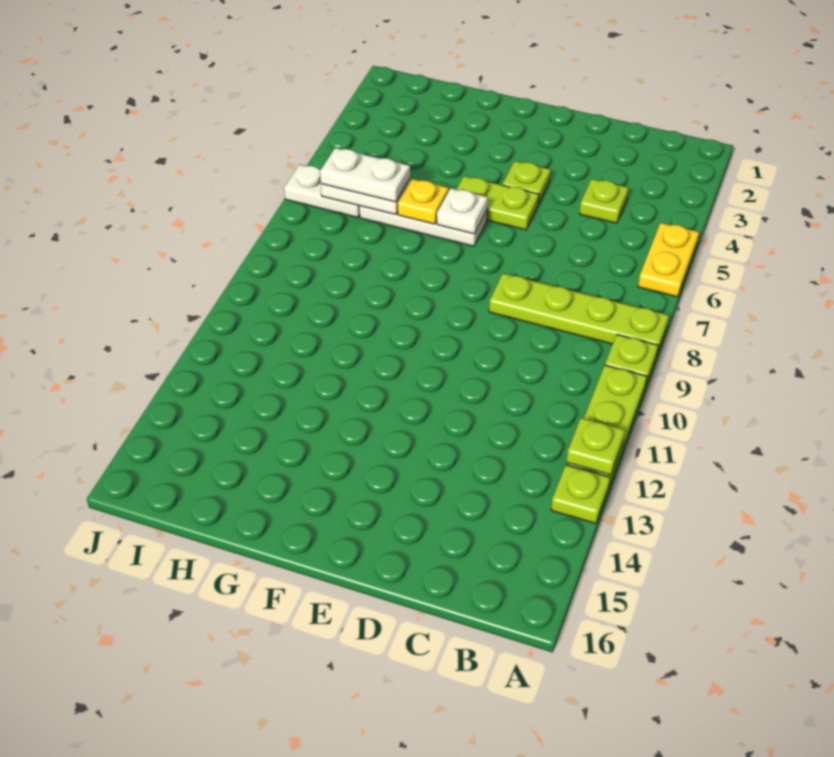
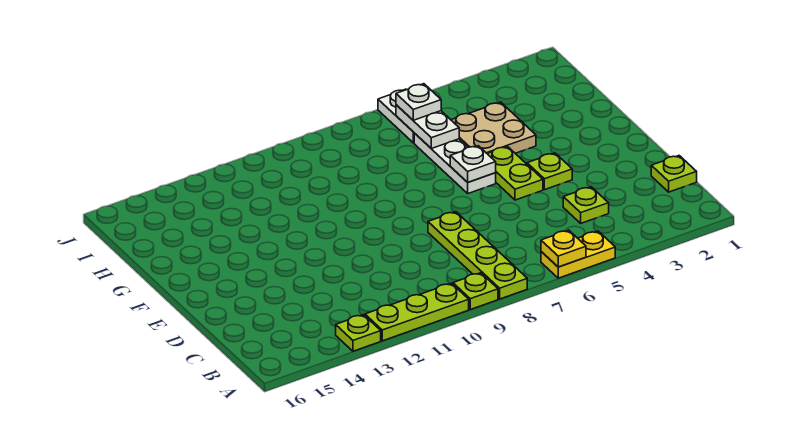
lime plate A12 level 2 -> lime plate C1 level 1
none -> tan plate G4:H5 level 1
yellow plate G6 level 2 -> yellow plate A6 level 2
white plate H6:I6 level 3 -> white plate I6 level 3

